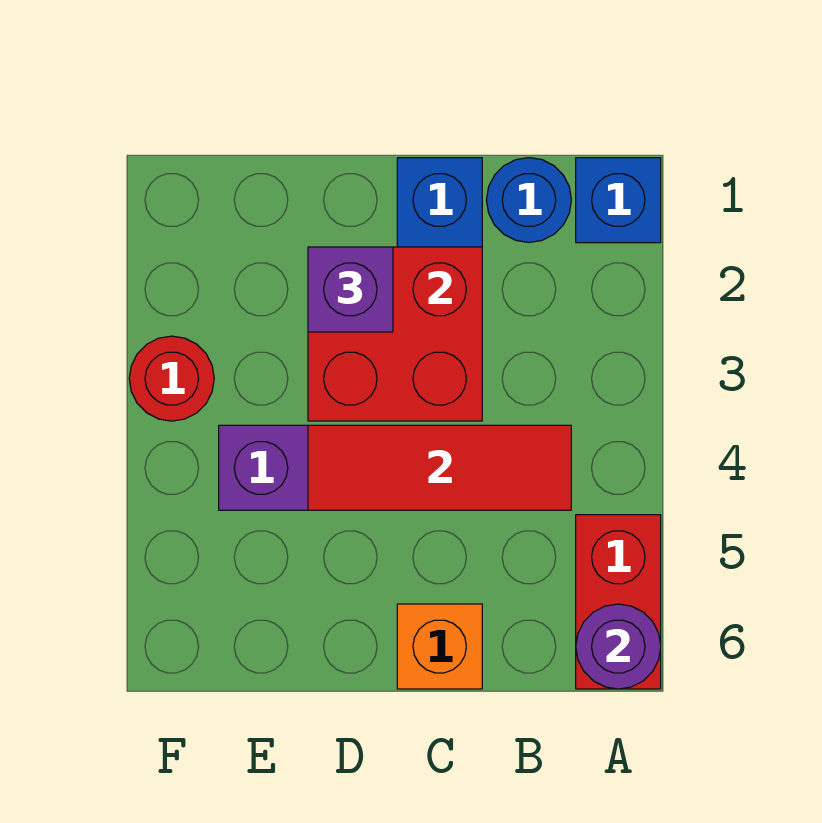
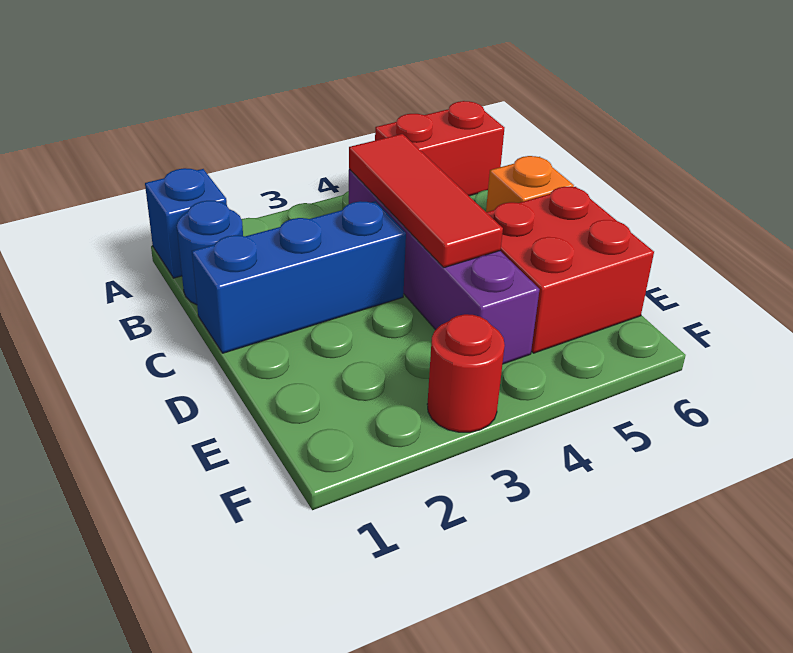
purple round brick A6 level 2 -> none
red brick C2:D3 level 2 -> red brick D5:E6 level 1
purple brick D2 level 3 -> none

